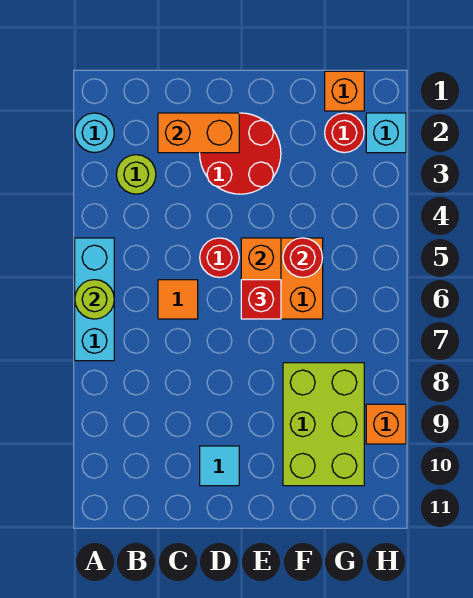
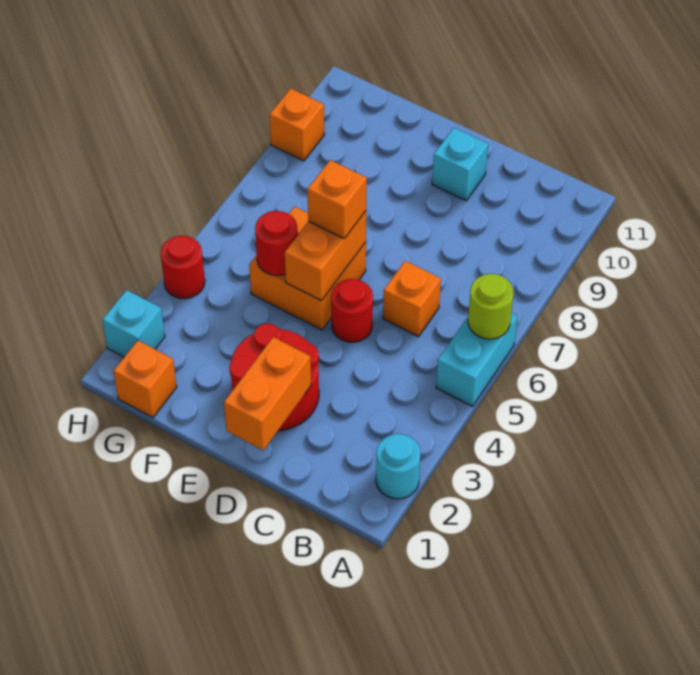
cyan brick A5:A7 level 1 -> cyan brick A5:A6 level 1
lime round brick B3 level 1 -> none
orange brick C2:D2 level 2 -> orange brick D1:D2 level 2
orange tile C6 level 1 -> orange brick C6 level 1
cyan tile D10 level 1 -> cyan brick D10 level 1
red brick E6 level 3 -> orange brick E6 level 3
lime brick F8:G10 level 1 -> none
red round brick G2 level 1 -> red round brick H4 level 1

